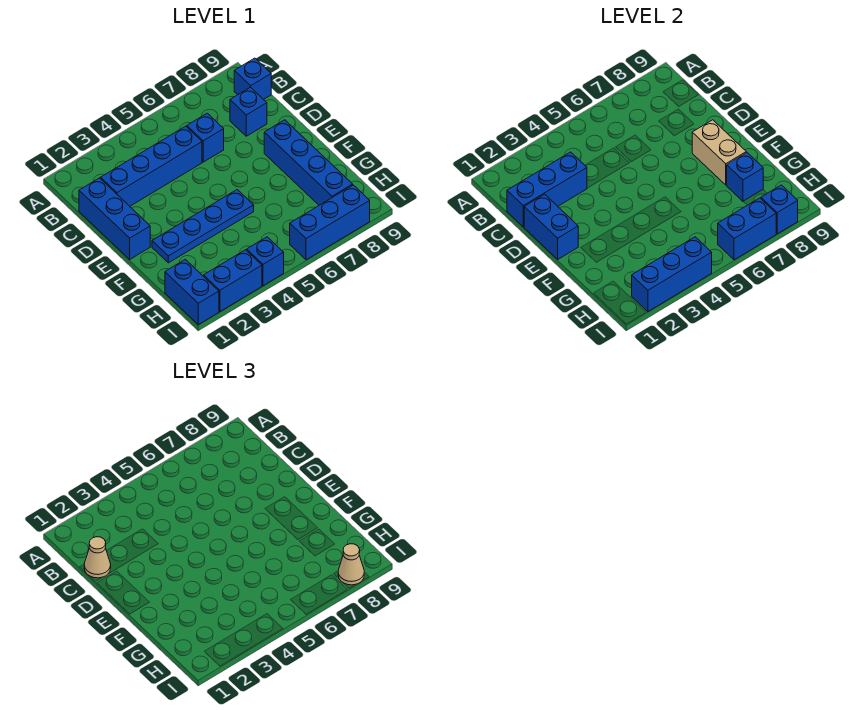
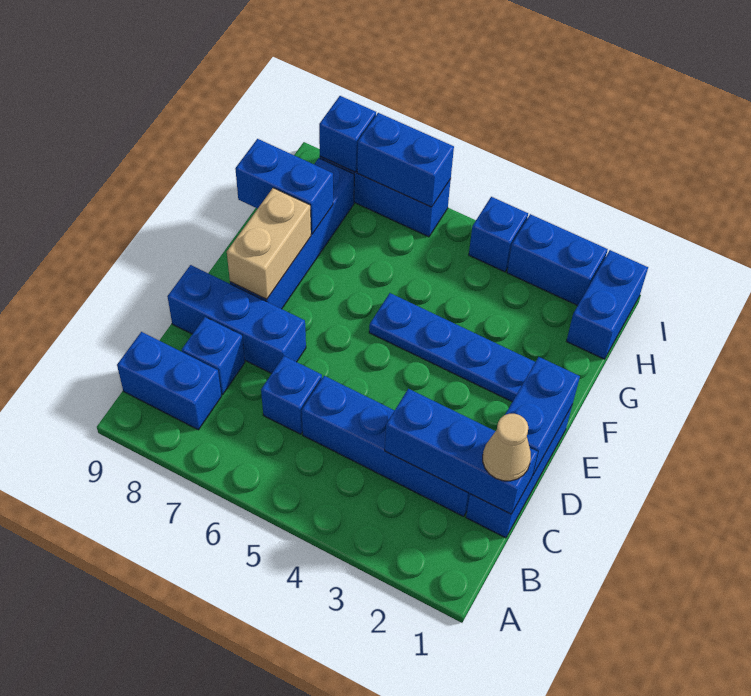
blue brick B9 level 1 -> blue brick B8:B9 level 1
blue brick G8 level 2 -> blue brick G8:G9 level 2
blue brick I2:I4 level 2 -> blue brick D7:D9 level 1
tan cone I8 level 3 -> none

